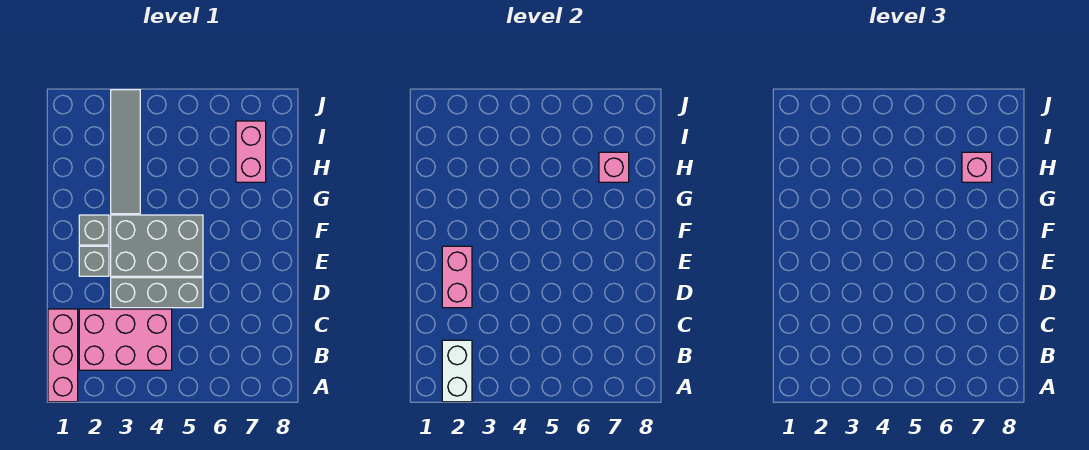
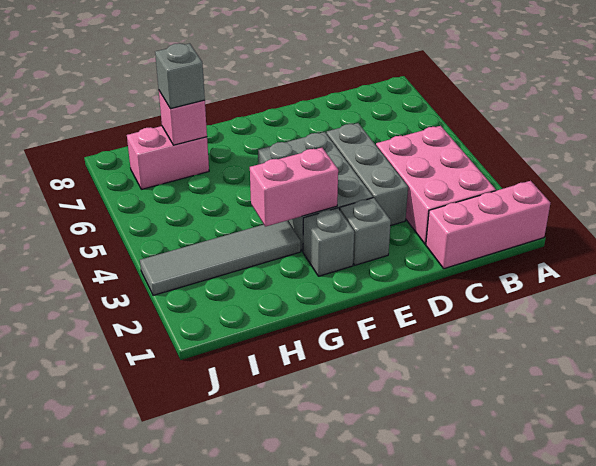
white brick A2:B2 level 2 -> none
pink brick D2:E2 level 2 -> pink brick F3:G3 level 2
pink brick H7 level 3 -> grey brick H7 level 3

